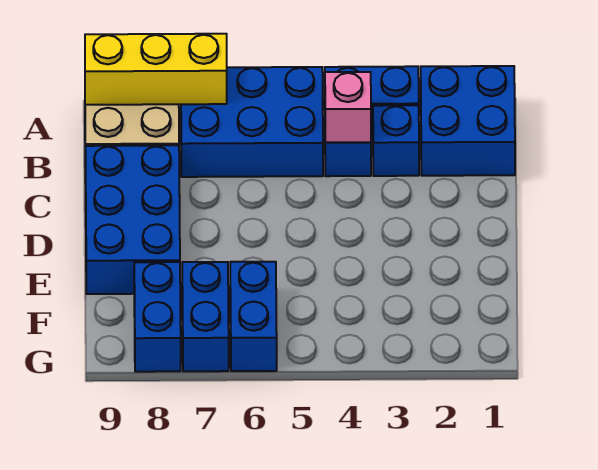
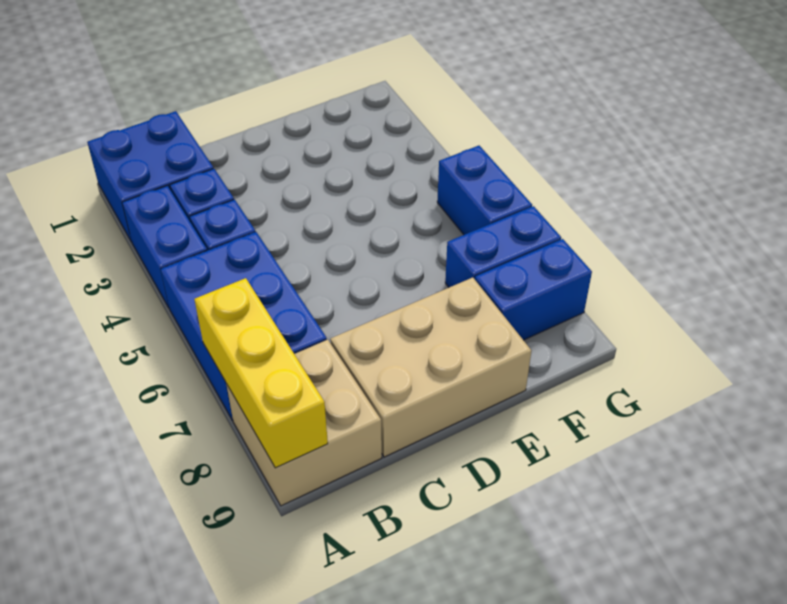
pink brick B4 level 2 -> none
blue brick C8:E9 level 1 -> tan brick C8:E9 level 1
blue brick F6:G6 level 1 -> blue brick G5:G6 level 1

